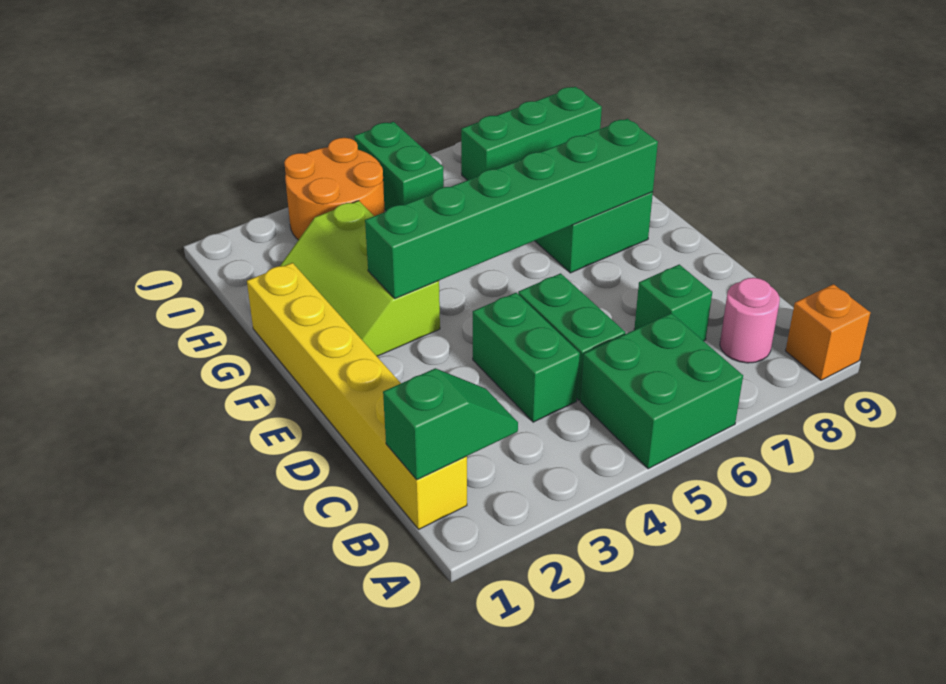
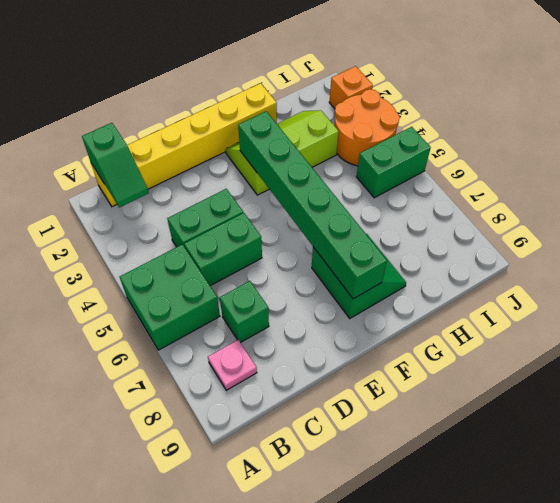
orange brick A9 level 1 -> orange brick J2 level 1
pink round brick B8 level 1 -> pink plate B8 level 1
green brick I7:I9 level 1 -> none

